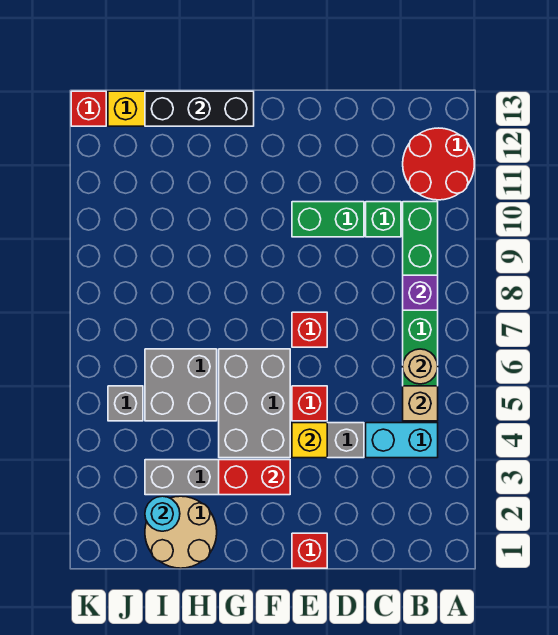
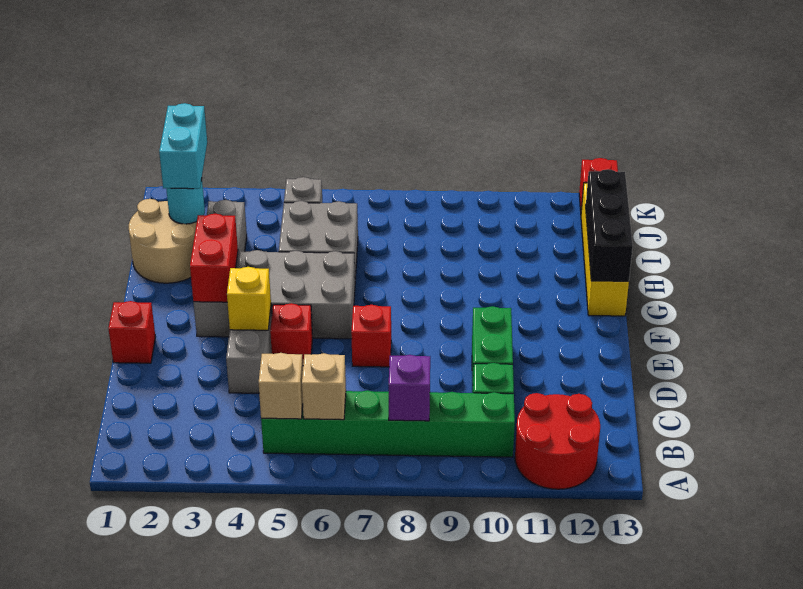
cyan brick B4:C4 level 1 -> cyan brick I2:J2 level 3
tan round brick B6 level 2 -> tan brick B6 level 2

